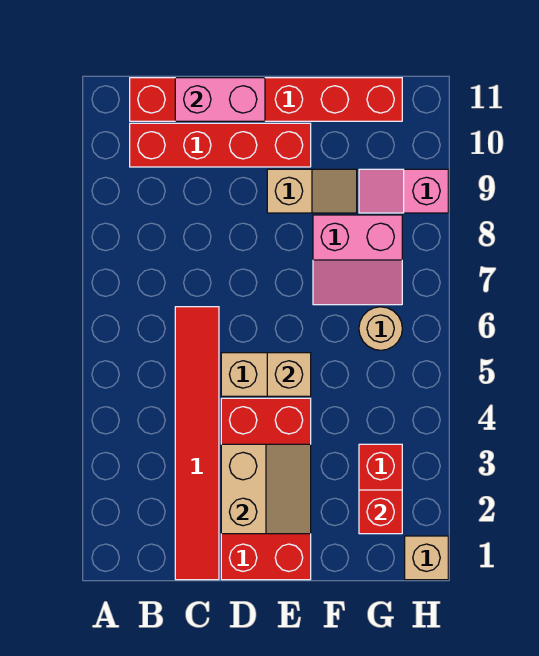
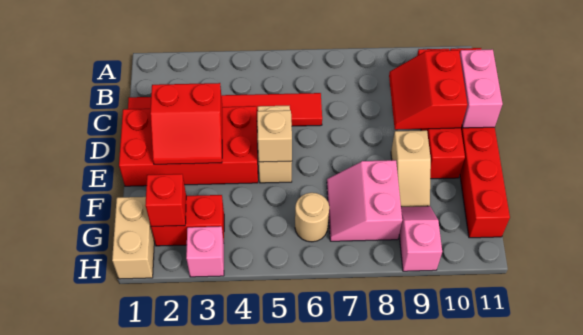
none -> red slope C9:D10 level 2 top 10
tan slope D2:E3 level 2 top D -> red slope D2:E3 level 2 top D
tan brick H1 level 1 -> tan brick G1:H1 level 1
none -> pink brick H3 level 1

